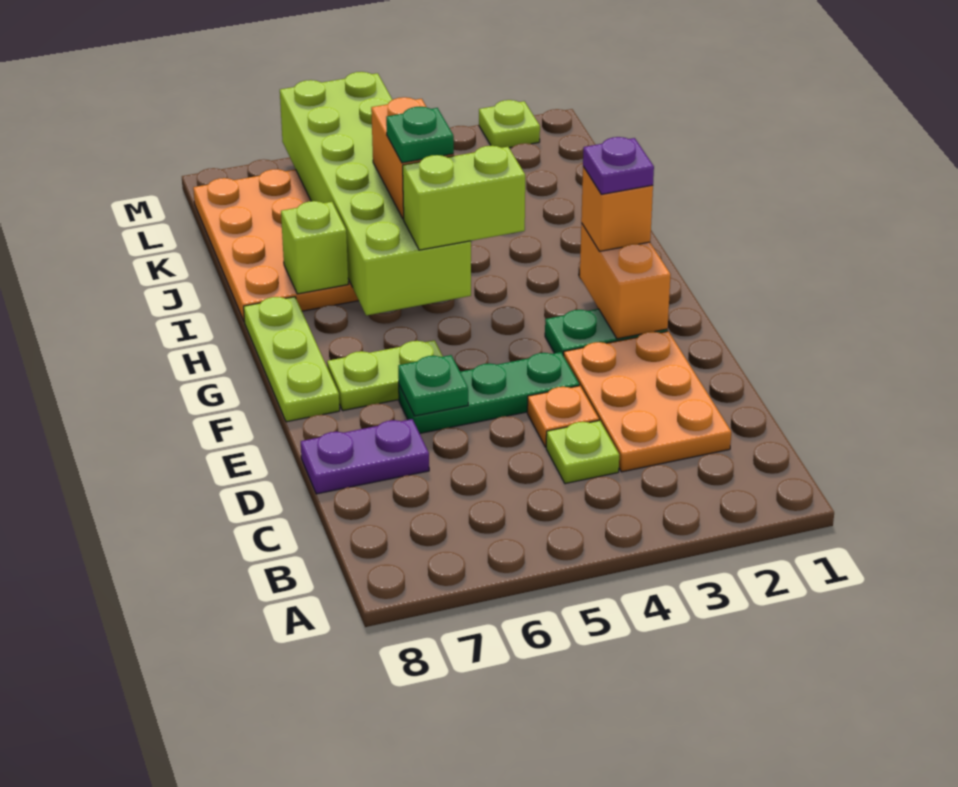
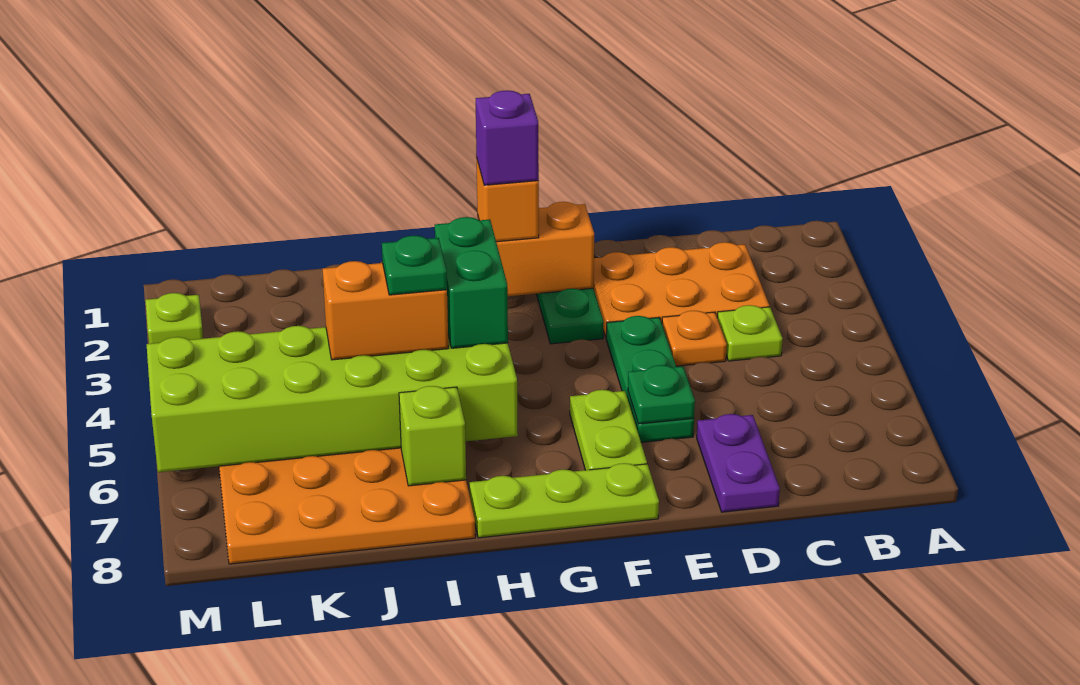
purple plate G2 level 4 -> purple brick G2 level 4
lime brick H4:H5 level 3 -> green brick H4:H5 level 3

